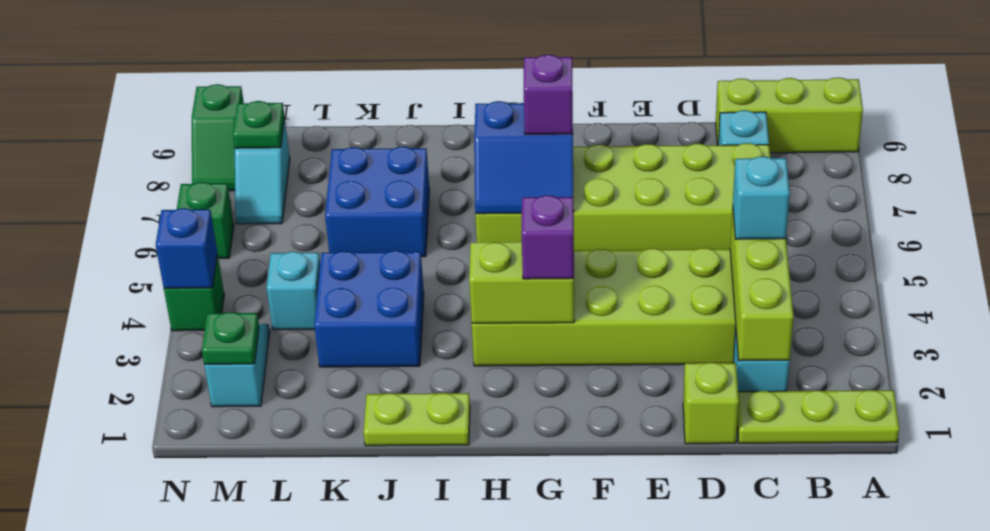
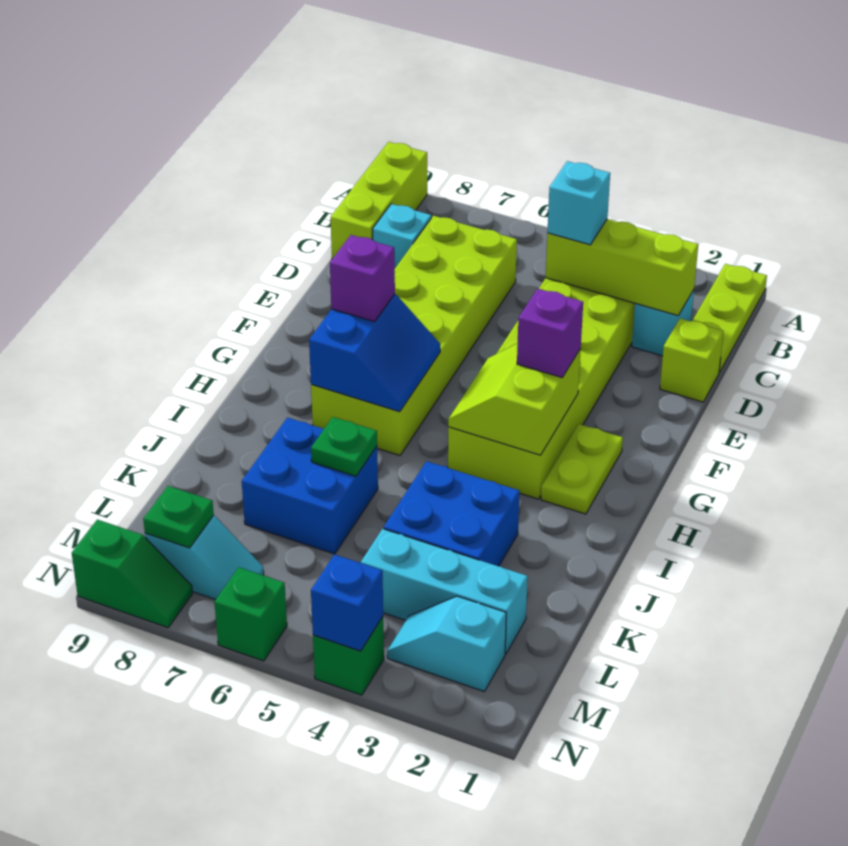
lime plate I1:J1 level 1 -> lime plate G2:H2 level 1
cyan brick L4 level 1 -> cyan brick L2:L4 level 1
green plate M2 level 2 -> green plate J6 level 2

